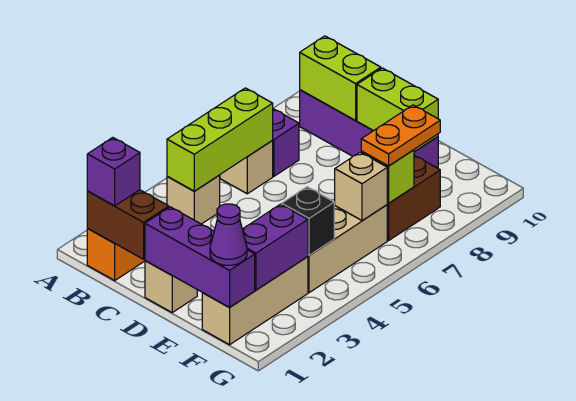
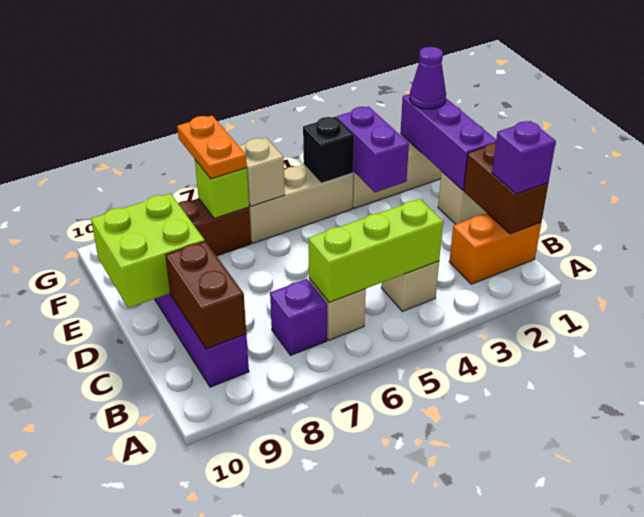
lime brick B9:C9 level 2 -> brown brick B9:C9 level 2
lime brick D9:E9 level 2 -> lime brick D9:E10 level 2
purple brick F2:F3 level 2 -> purple brick E3:F3 level 2
orange plate F7:F8 level 3 -> orange plate F7:G7 level 3

